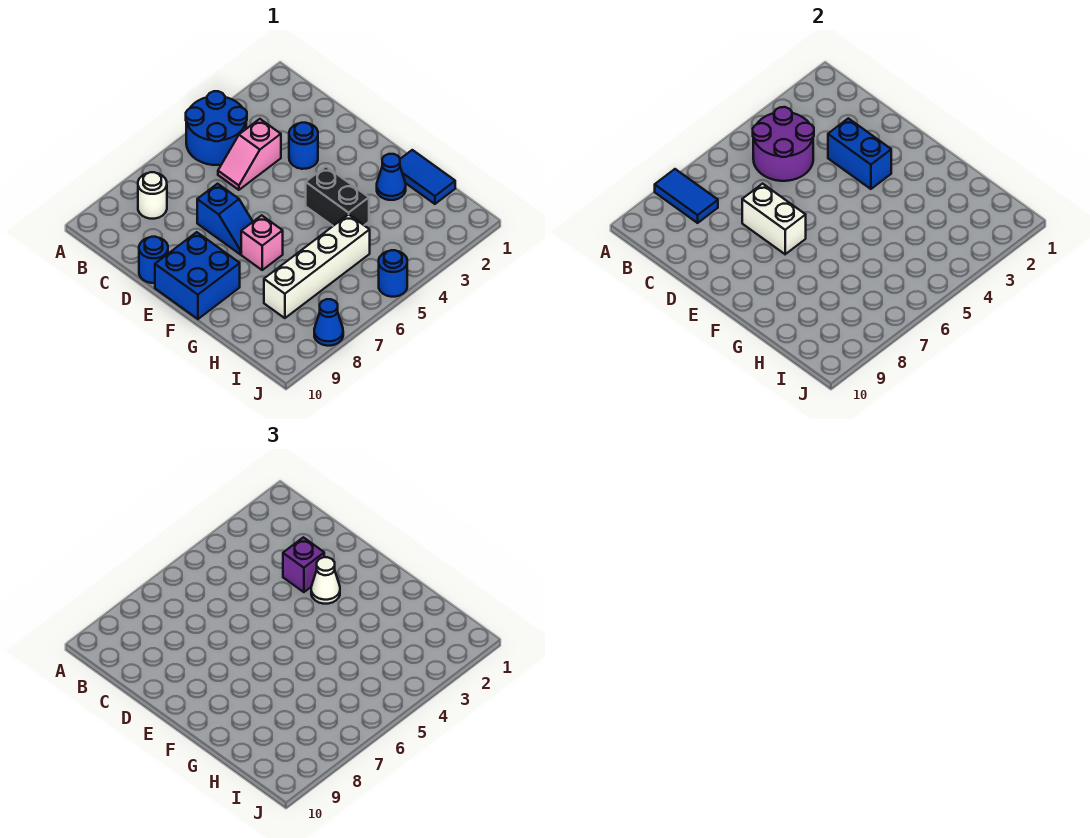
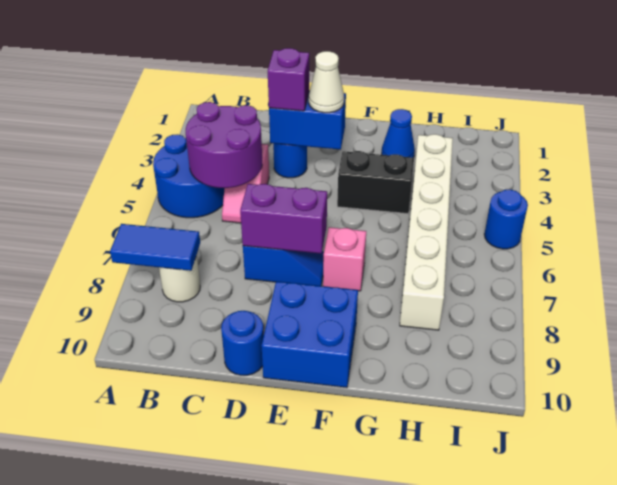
white brick D7:E7 level 2 -> purple brick D7:E7 level 2
blue tile G1:H1 level 1 -> none
white brick H5:H8 level 1 -> white brick H3:H8 level 1
blue cone J8 level 1 -> none

